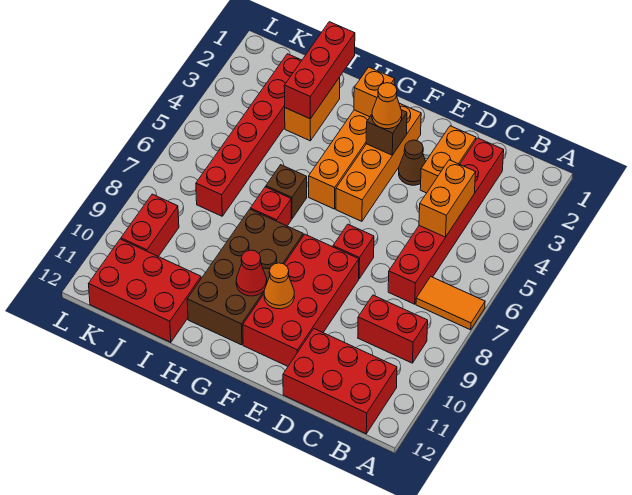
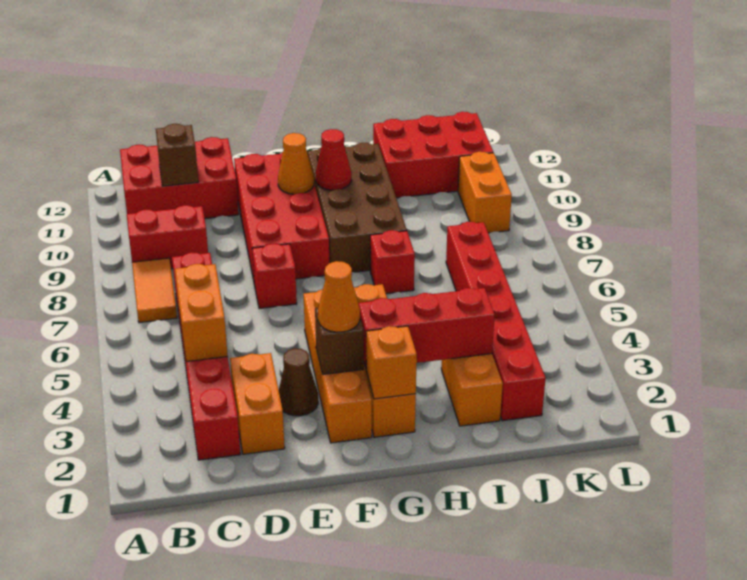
orange tile A7:B7 level 1 -> orange tile B7:B8 level 1
brown brick H6 level 1 -> brown brick C11 level 2
red brick I1:I3 level 2 -> red brick G3:I3 level 2
red brick K9:K10 level 1 -> orange brick K9:K10 level 1

